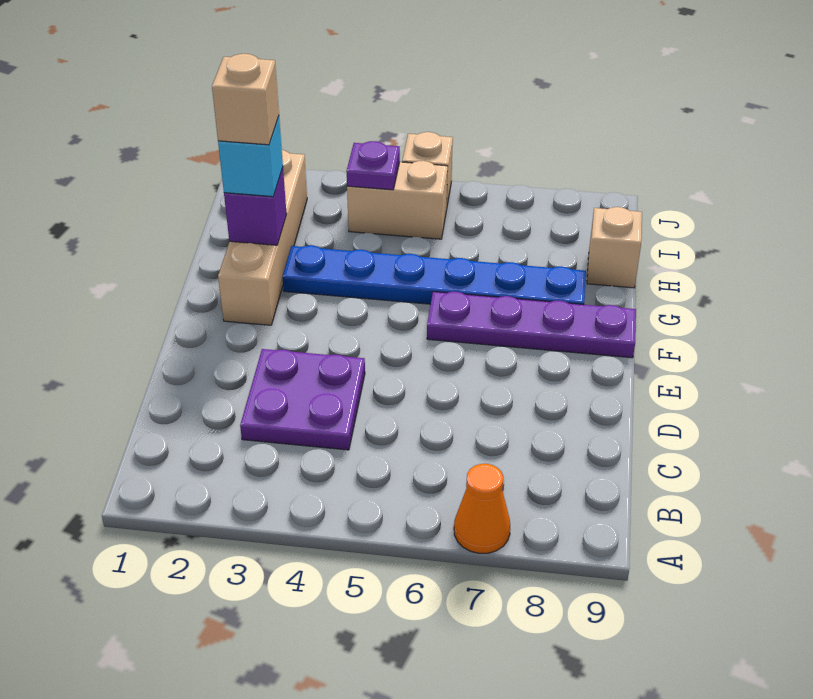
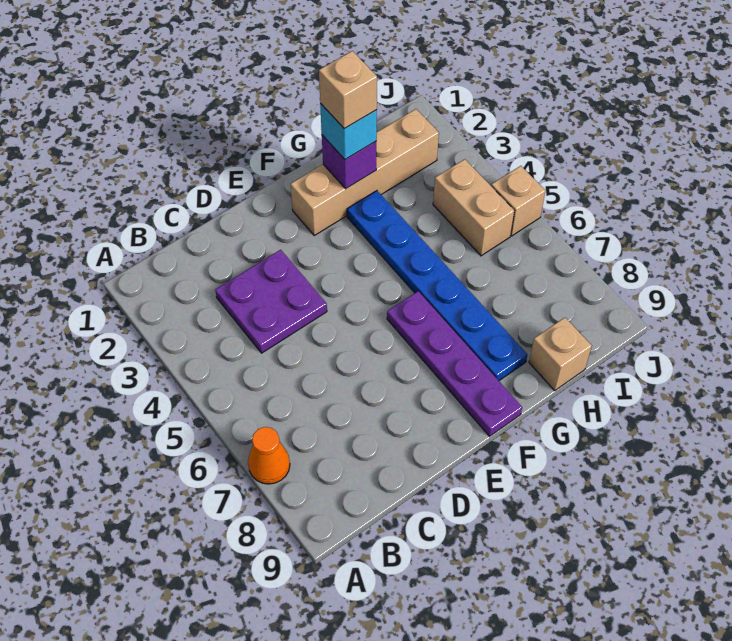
purple plate I4 level 2 -> none

